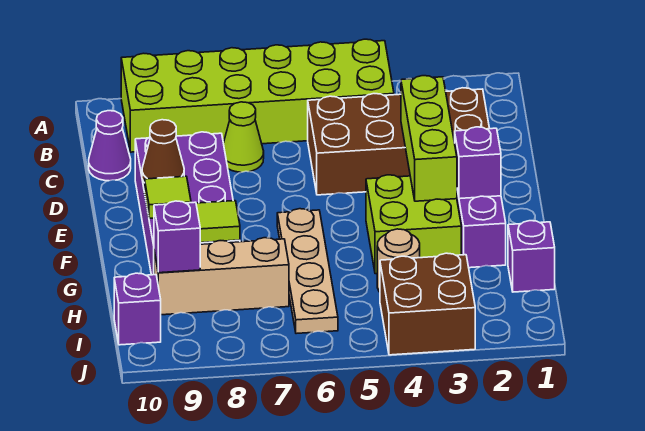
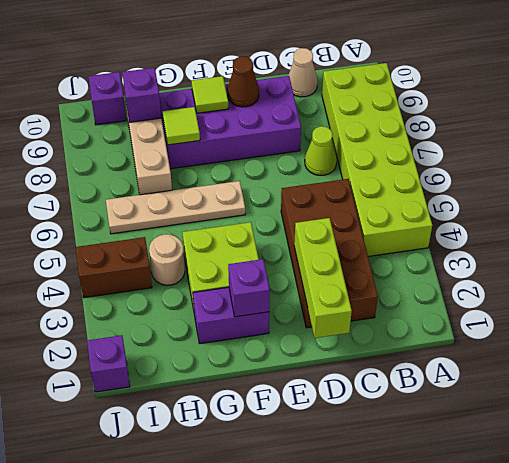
purple cone C10 level 1 -> tan cone C10 level 1
lime brick D3:F3 level 2 -> lime brick D1:D3 level 2
purple brick H1 level 1 -> purple brick J1 level 1
brown brick I3:J4 level 1 -> brown brick I4:J4 level 1

